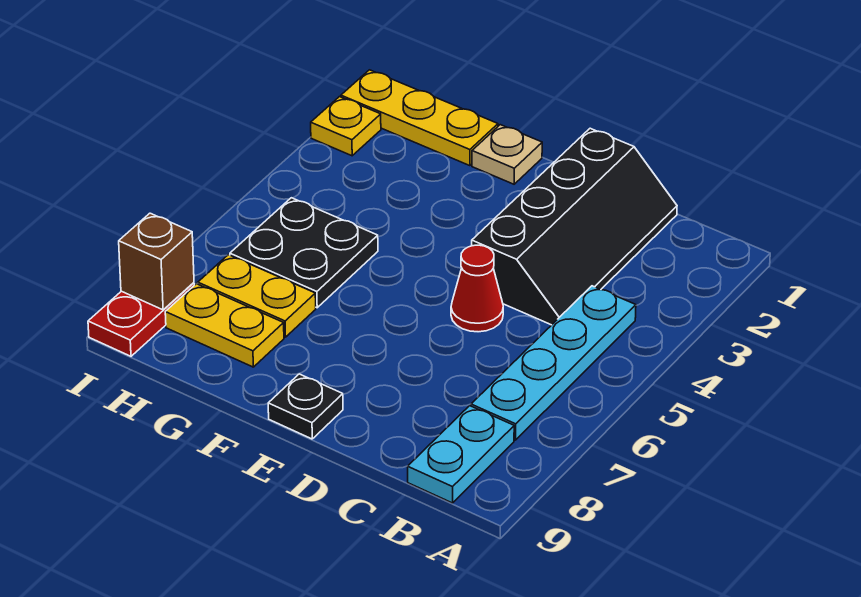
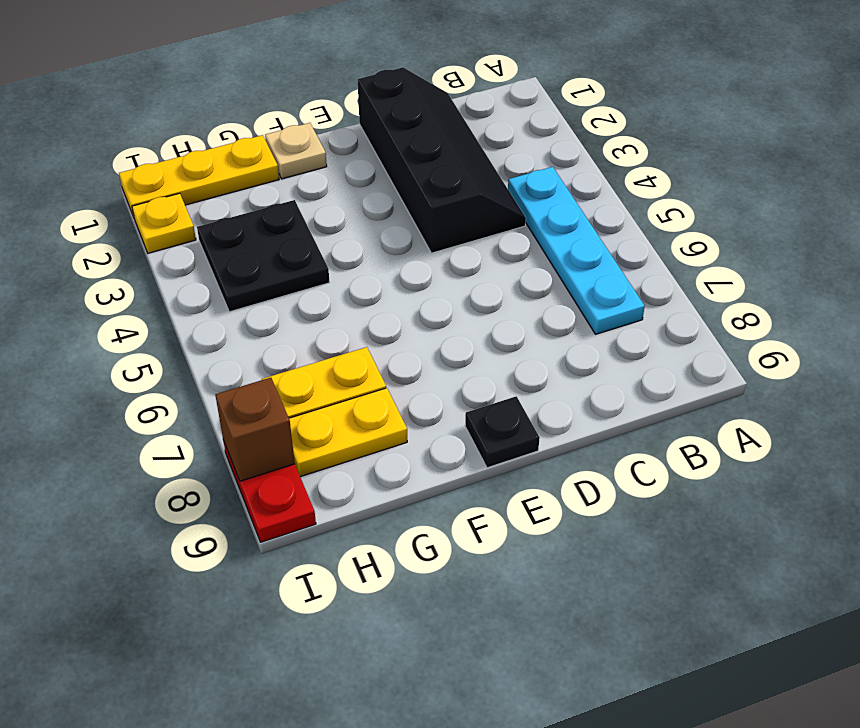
cyan plate B8:B9 level 1 -> none
red cone D5 level 1 -> none
black plate G5:H6 level 1 -> black plate G3:H4 level 1

